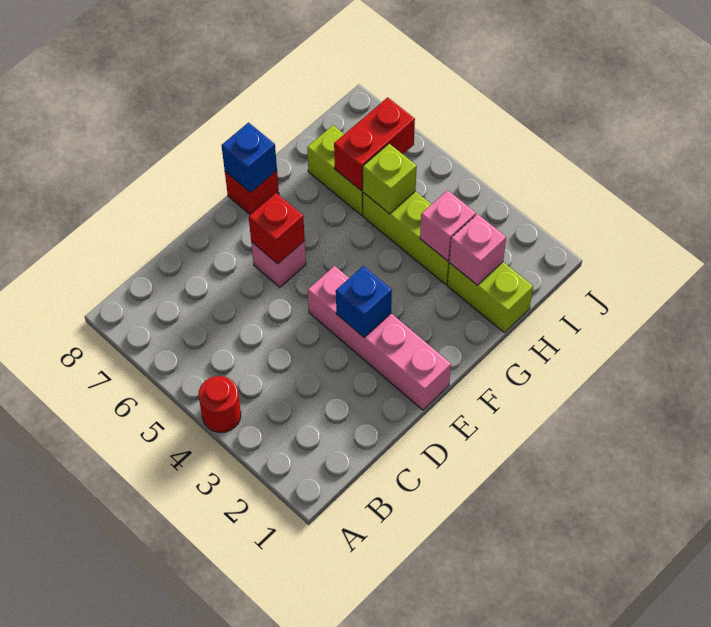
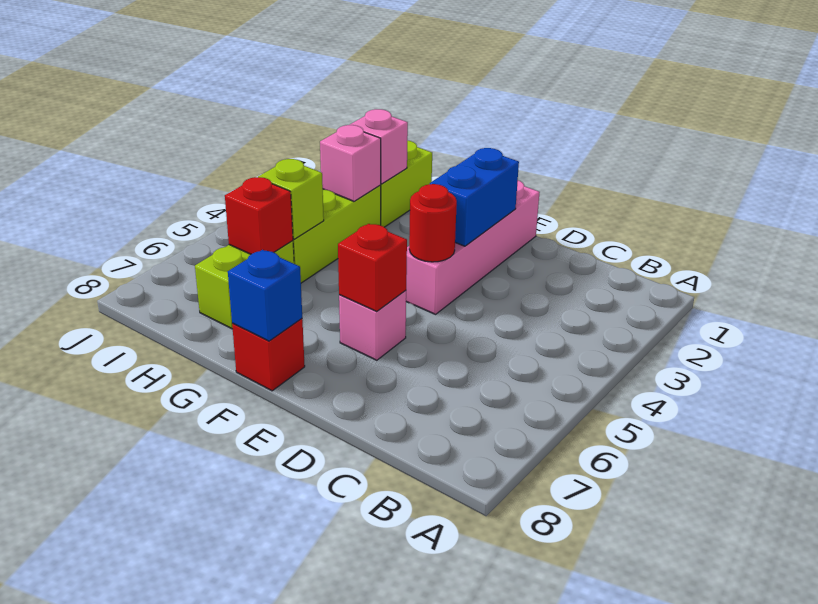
red round brick A4 level 1 -> red round brick E4 level 2
blue brick E3 level 2 -> blue brick E2:E3 level 2
red brick H6:I6 level 2 -> red brick H6 level 2

